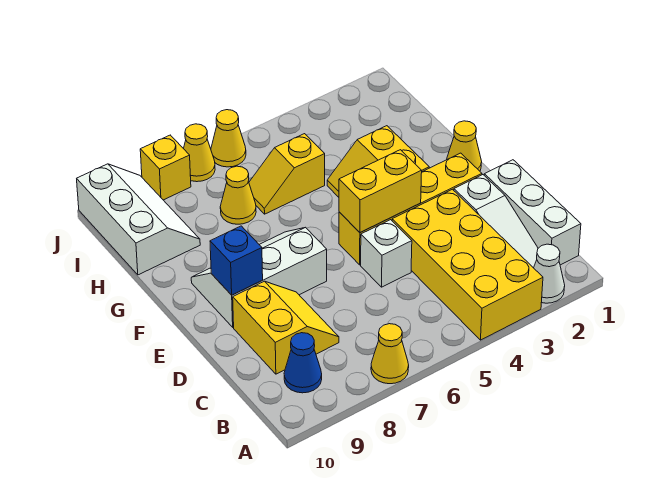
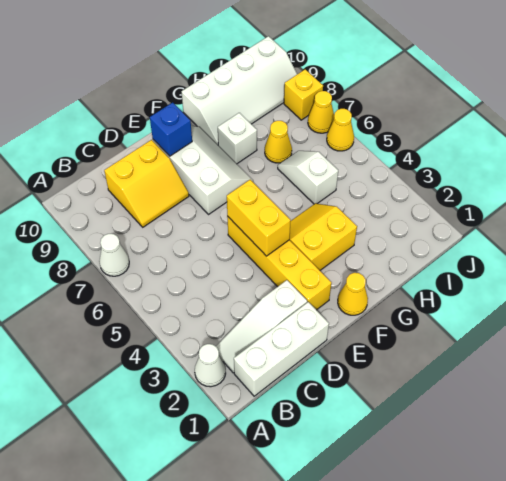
yellow brick A3:D4 level 1 -> none
yellow cone A7 level 1 -> white cone A7 level 1
blue cone B9 level 1 -> none
white brick D5 level 1 -> white brick G8 level 1
yellow slope H5:H6 level 1 top 5 -> white slope H5:H6 level 1 top 5
white slope H9:J10 level 1 top 10 -> white slope G9:J10 level 1 top 10

